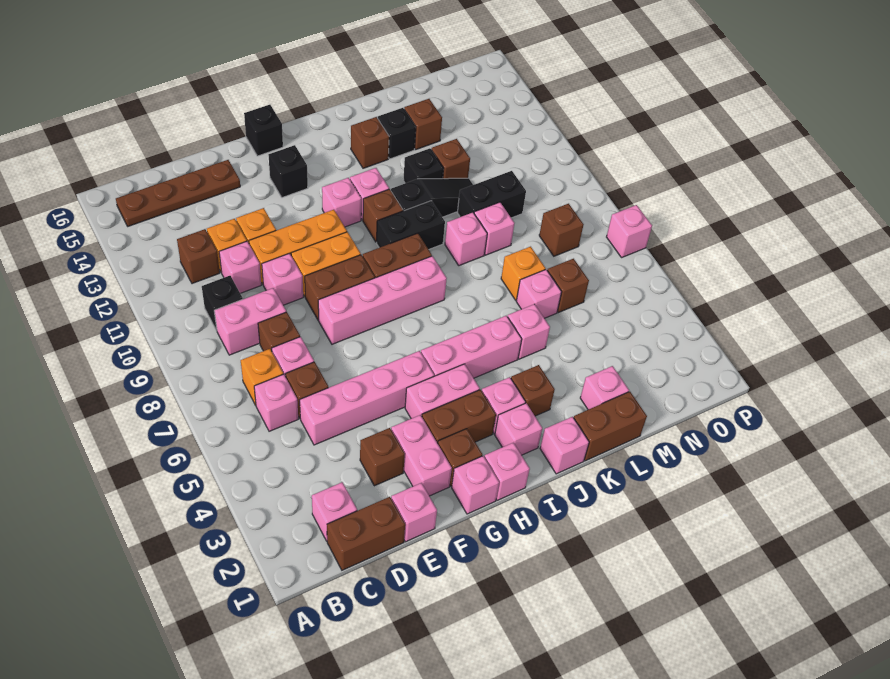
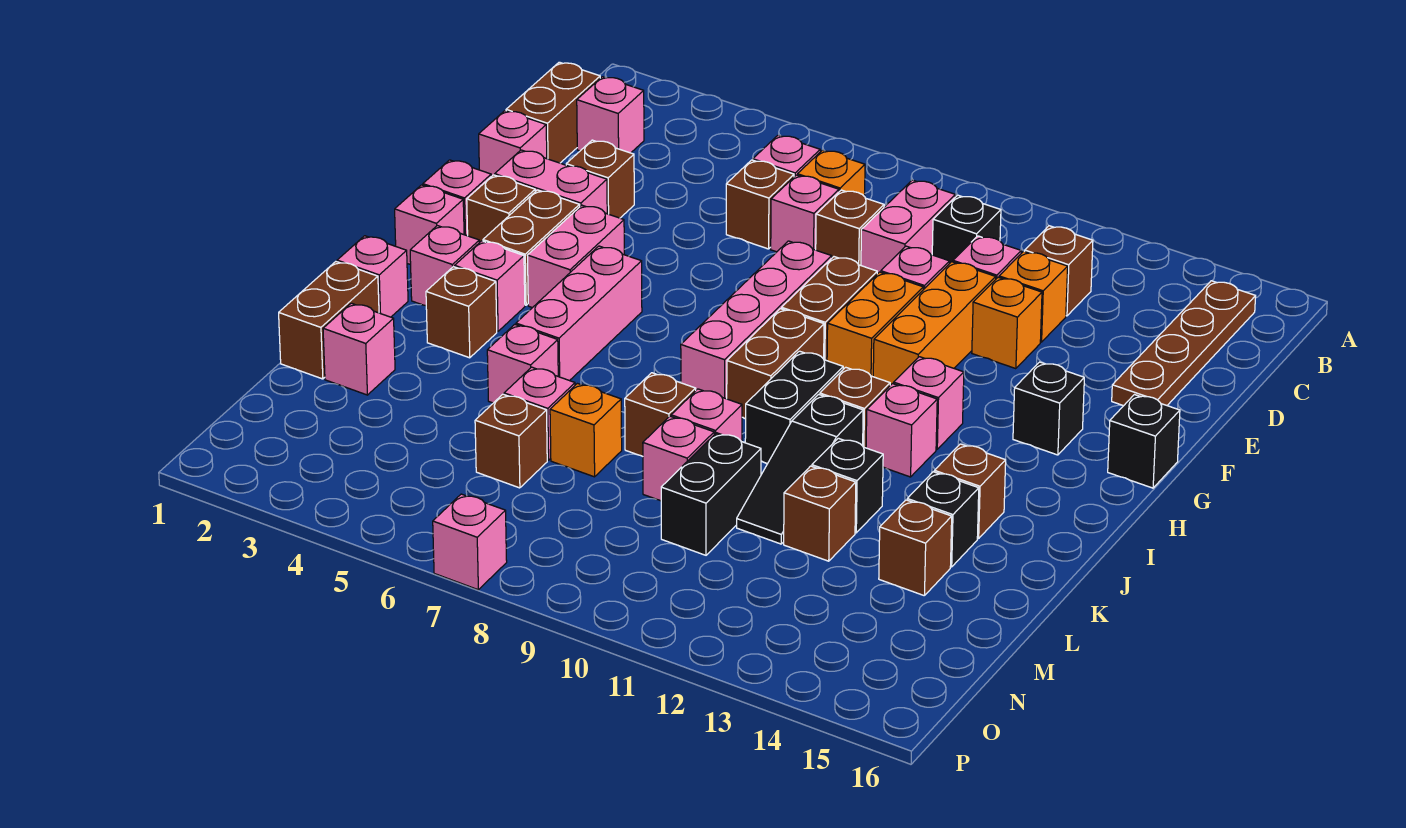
pink brick D5:G5 level 1 -> none
brown brick N8 level 1 -> brown brick K8 level 1

